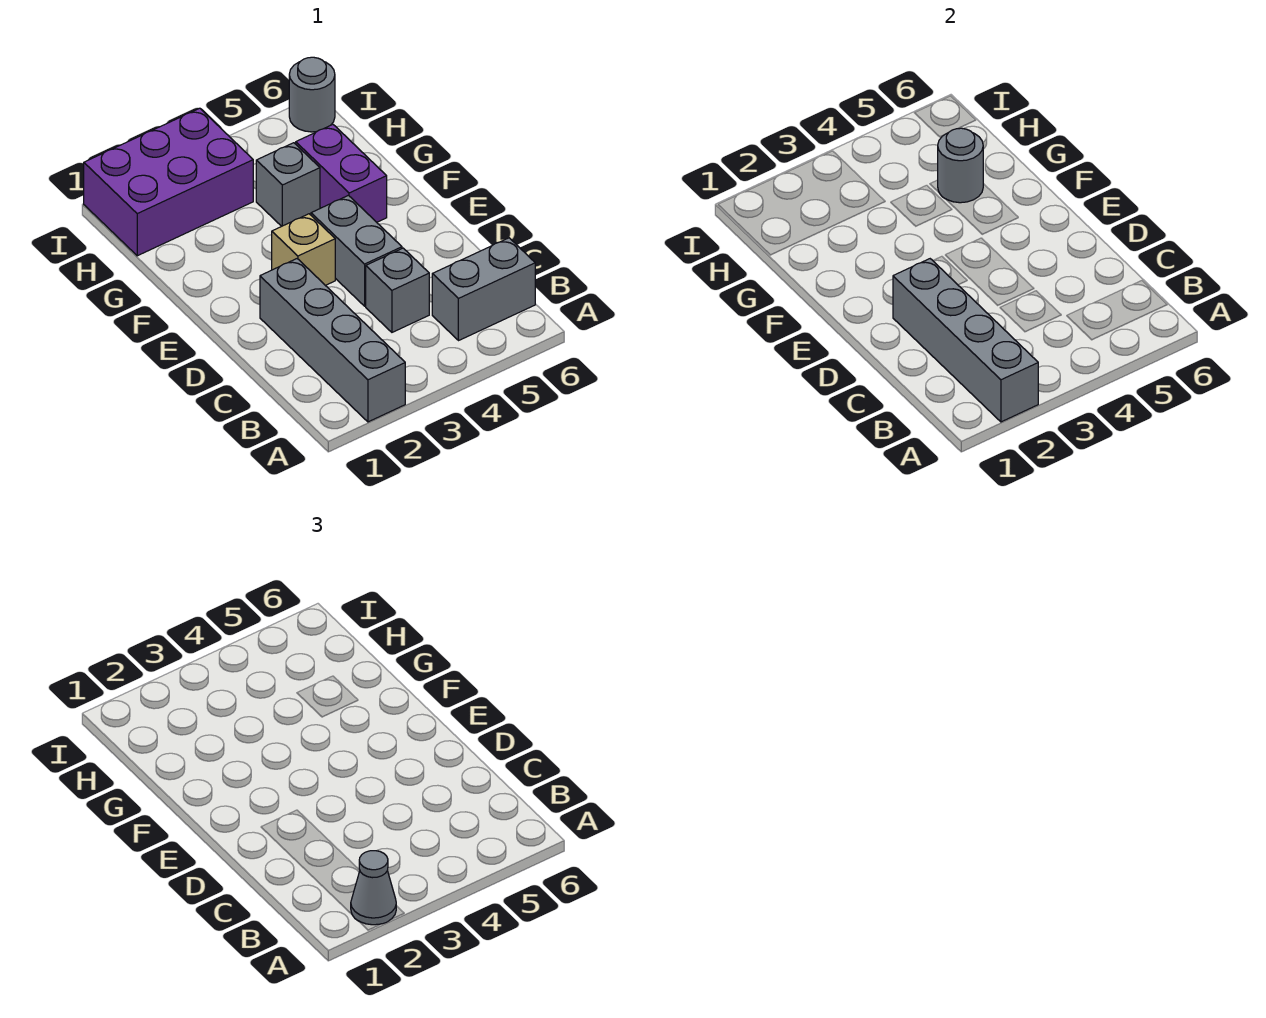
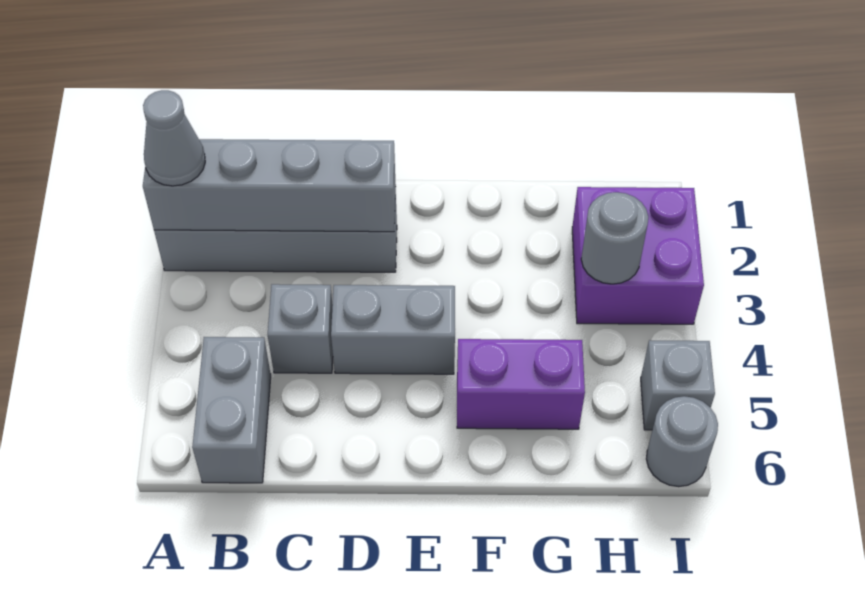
tan brick E3 level 1 -> none
grey brick G4 level 1 -> grey brick I5 level 1
grey round brick G5 level 2 -> grey round brick H3 level 2
purple brick H1:I3 level 1 -> purple brick H2:I3 level 1

